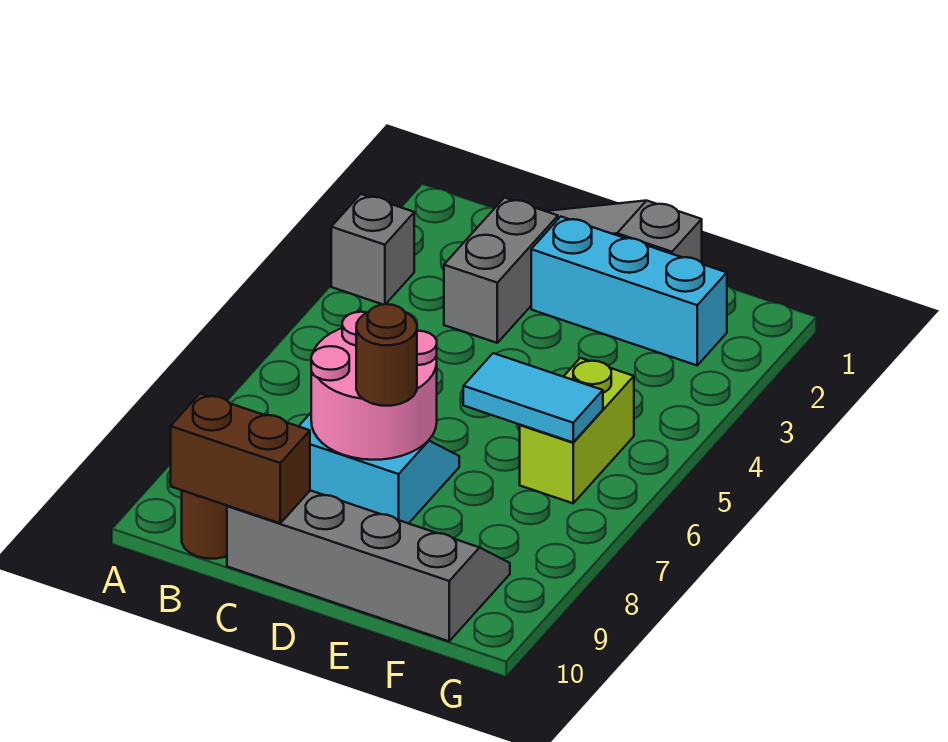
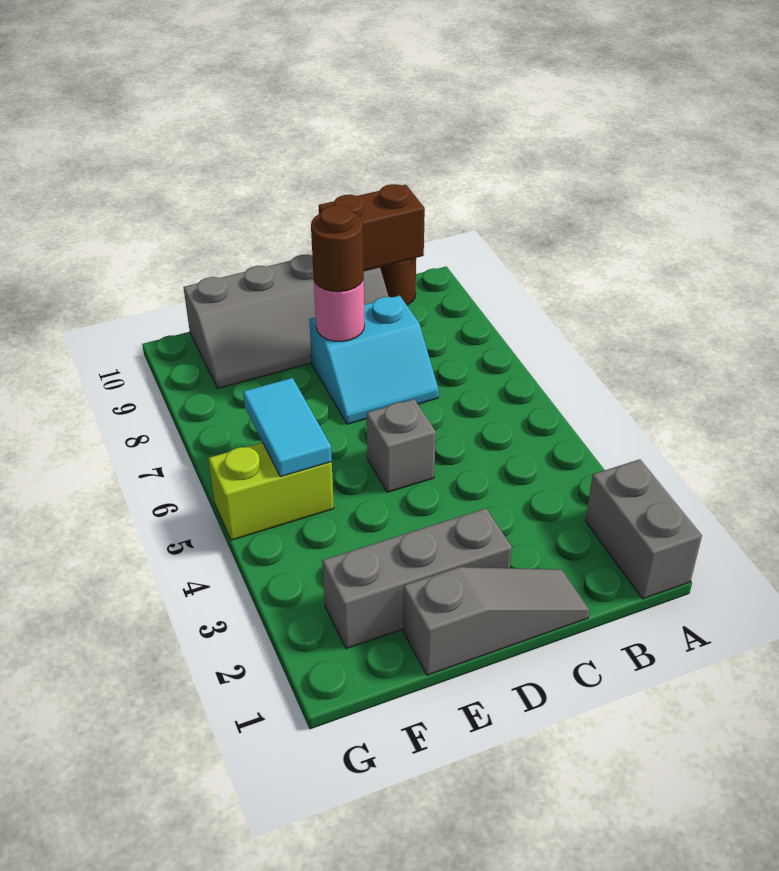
grey brick A3 level 1 -> grey brick D5 level 1
grey brick C2:C3 level 1 -> grey brick A1:A2 level 1
pink round brick C7:D8 level 2 -> pink round brick D8 level 2
cyan brick D2:F2 level 1 -> grey brick D2:F2 level 1
cyan tile E6:F6 level 2 -> cyan tile F5:F6 level 2
lime brick F5:F6 level 1 -> lime brick F5:G5 level 1

